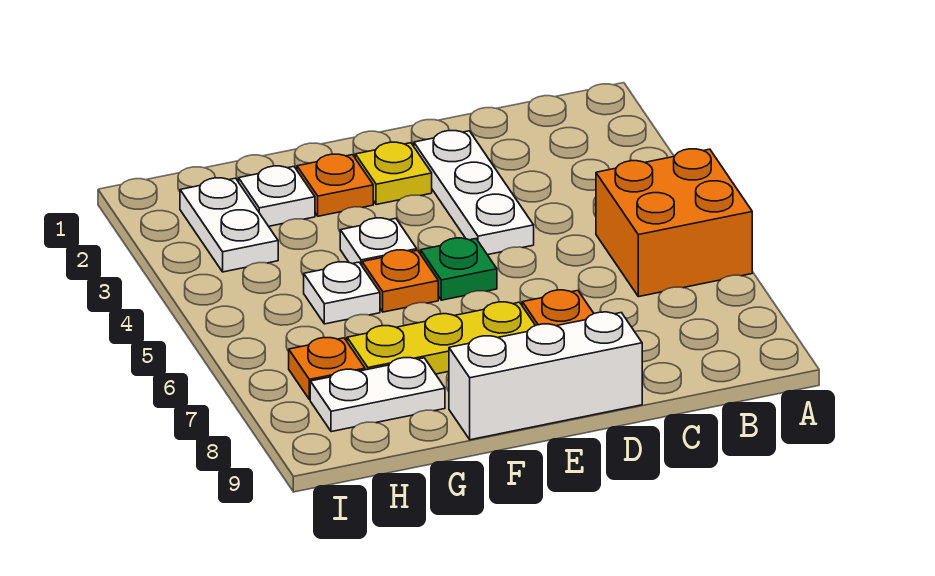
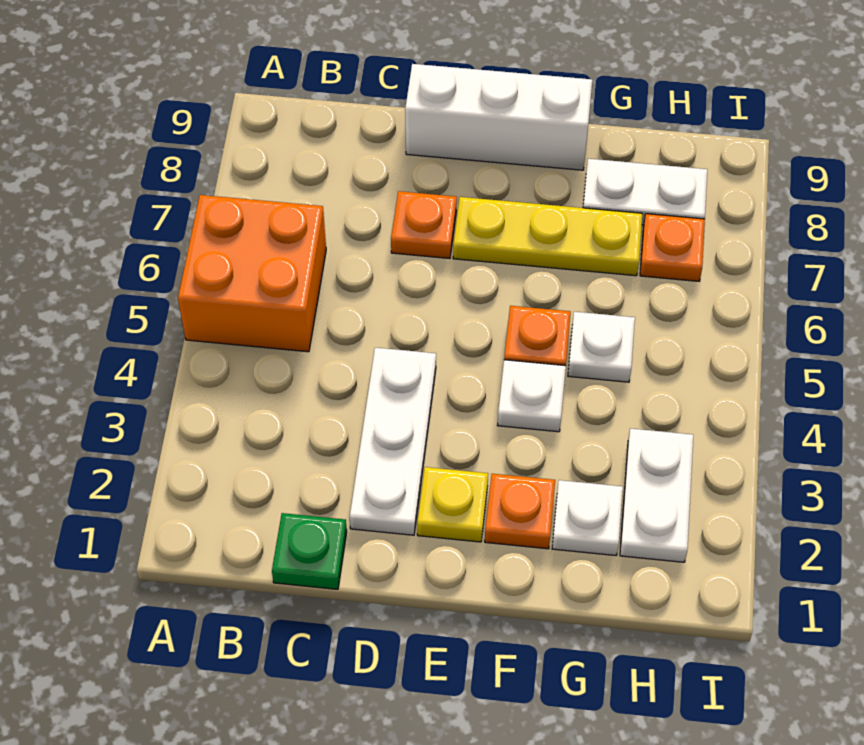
green plate E5 level 1 -> green plate C1 level 1

